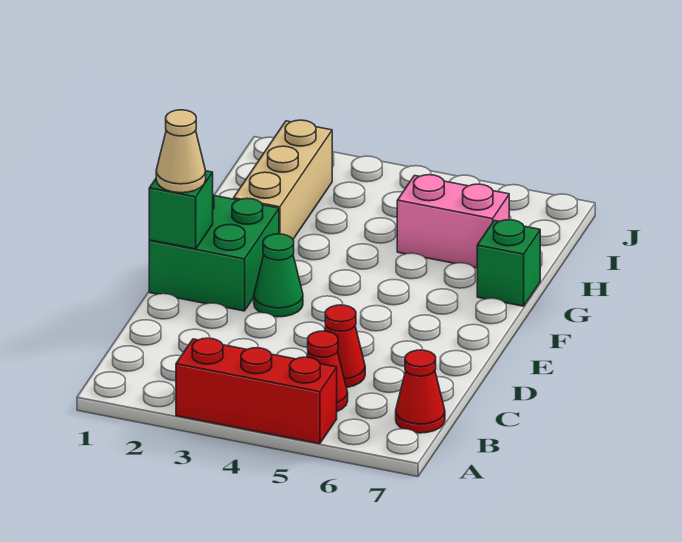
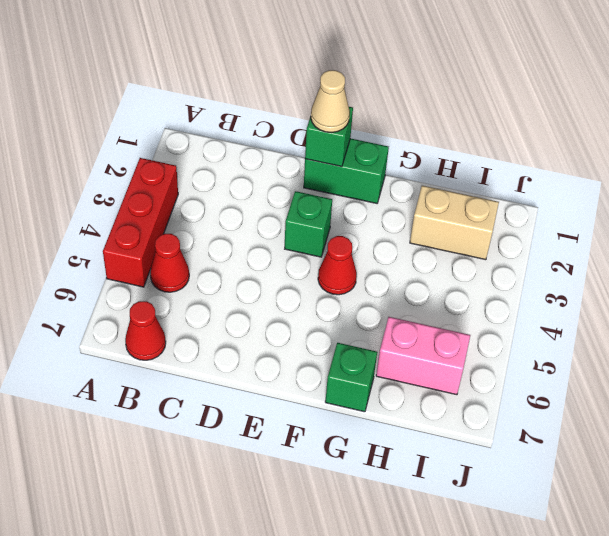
red cone C5 level 1 -> red cone F4 level 1
green brick E1:F2 level 1 -> green brick E1:F1 level 1
green cone E3 level 1 -> green brick E3 level 1
tan brick G2:I2 level 1 -> tan brick H2:I2 level 1
pink brick H5:H6 level 1 -> pink brick H6:I6 level 1

